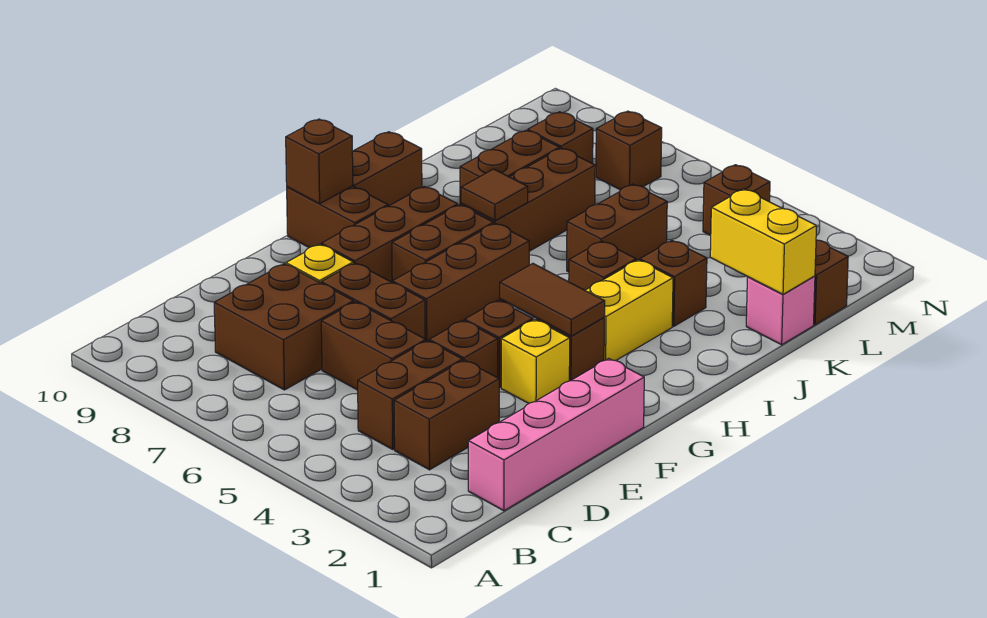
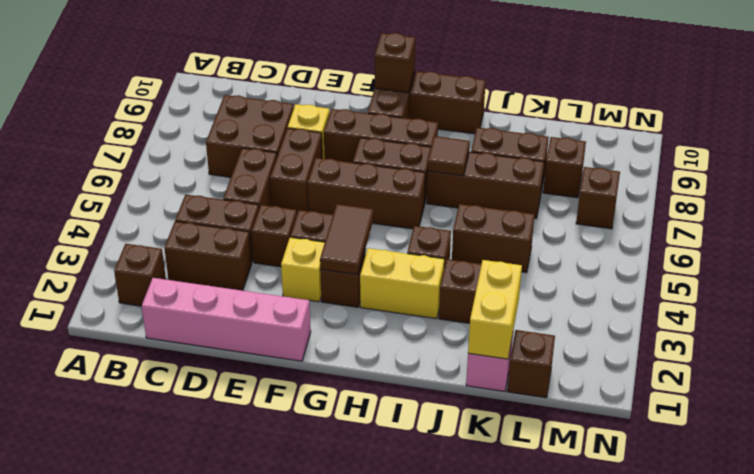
brown brick M4 level 1 -> brown brick B2 level 1

